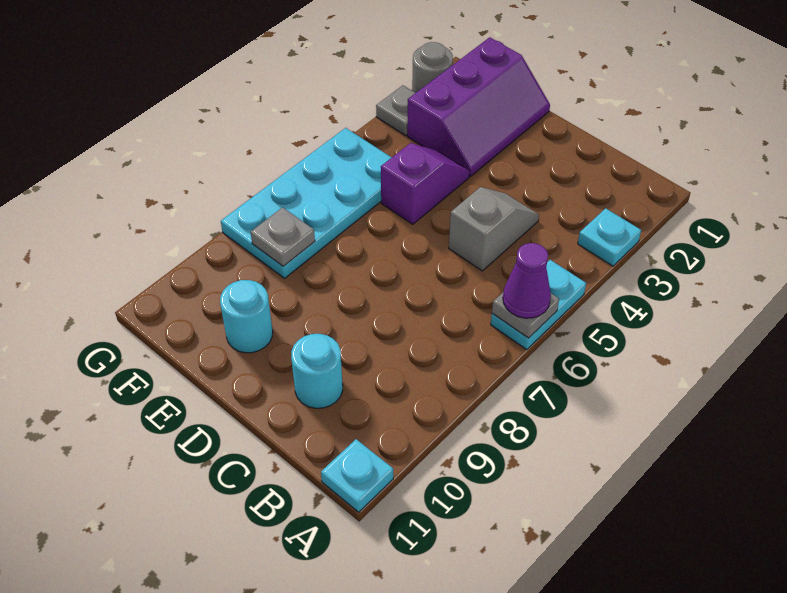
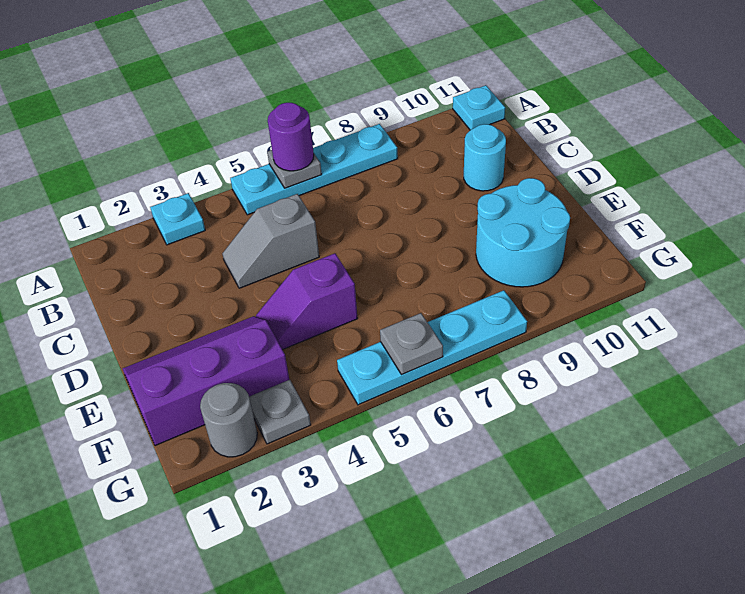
cyan plate A5:A6 level 1 -> cyan plate A5:A8 level 1
purple cone A6 level 3 -> purple round brick A6 level 3
cyan round brick E10 level 1 -> cyan round brick E9:F10 level 1
cyan plate F5:G8 level 1 -> cyan plate G5:G8 level 1
grey plate F8 level 2 -> grey plate G6 level 2

